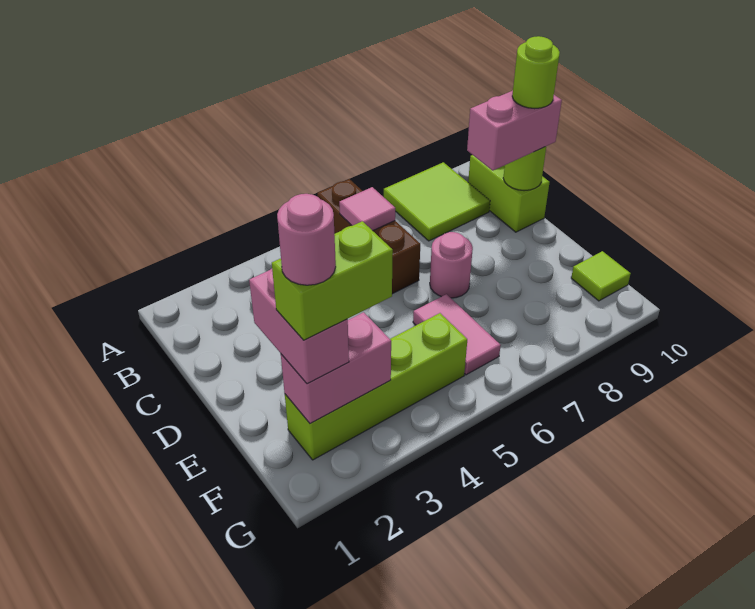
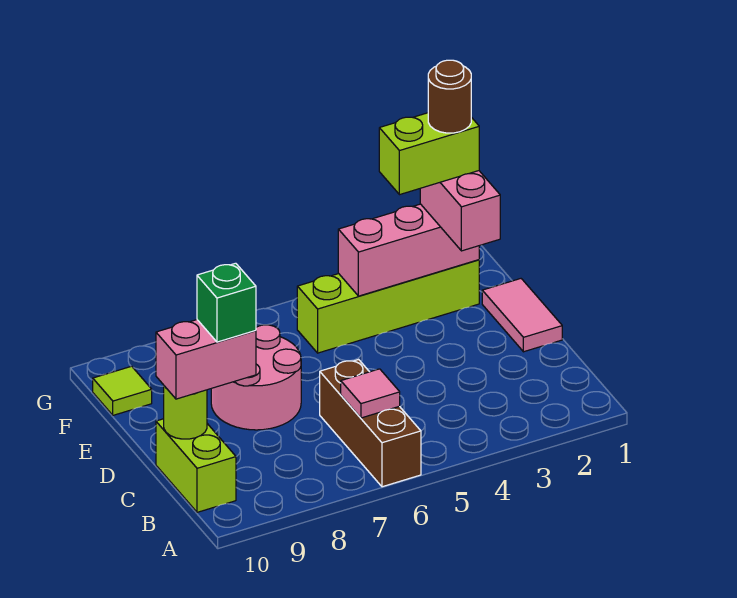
lime tile A8:B9 level 1 -> none
none -> green brick C9 level 4
lime round brick C10 level 4 -> none
pink round brick D7 level 1 -> pink round brick D7:E8 level 1
pink tile E6:F6 level 1 -> pink tile D1:E1 level 1
pink brick F2:F3 level 2 -> pink brick F2:F4 level 2
pink round brick F2 level 5 -> brown round brick F2 level 5

